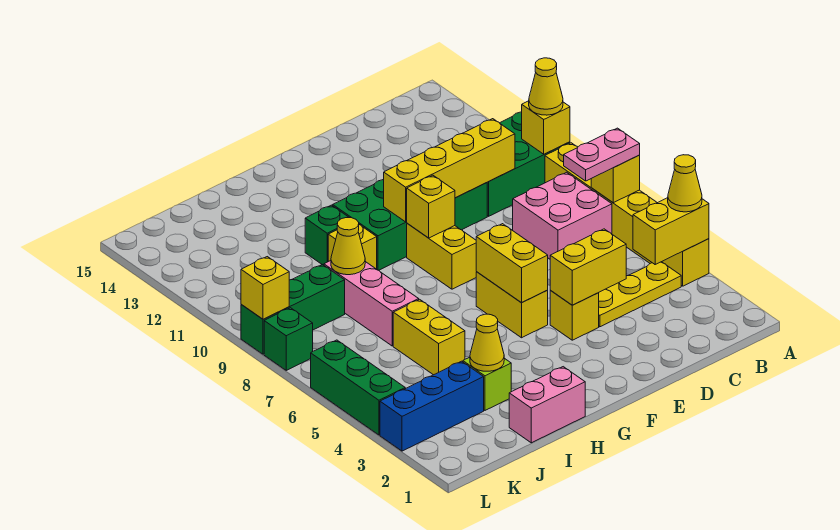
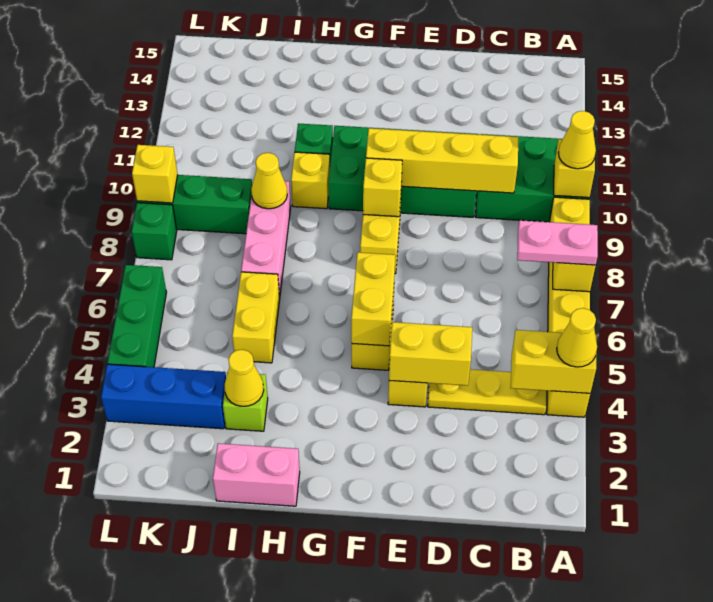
pink brick B7:C8 level 1 -> none

